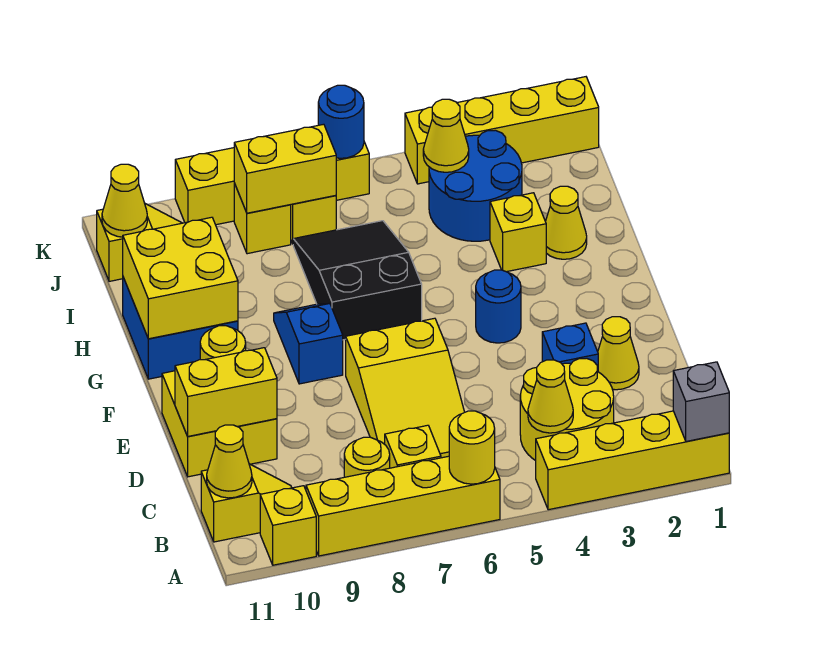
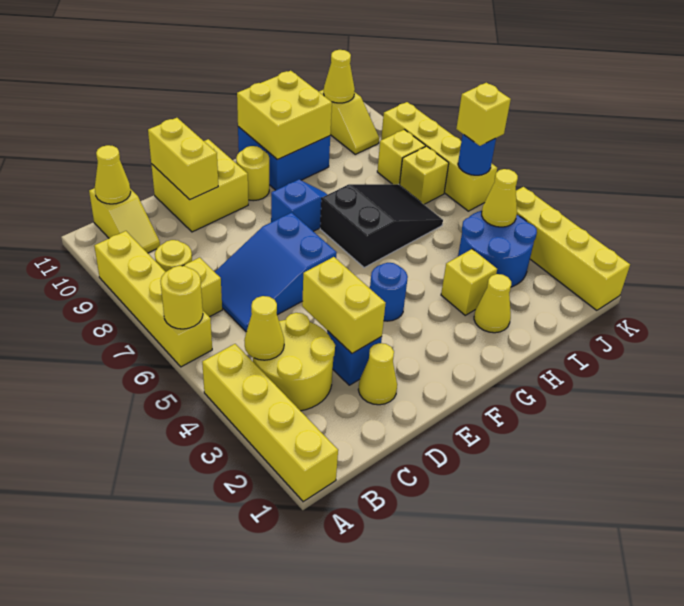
grey brick A1 level 2 -> none
yellow brick A10 level 1 -> yellow brick K6 level 3
yellow slope C6:E7 level 1 top E -> blue slope C6:E7 level 1 top E
yellow brick J7:J8 level 2 -> yellow brick D3:D4 level 2

